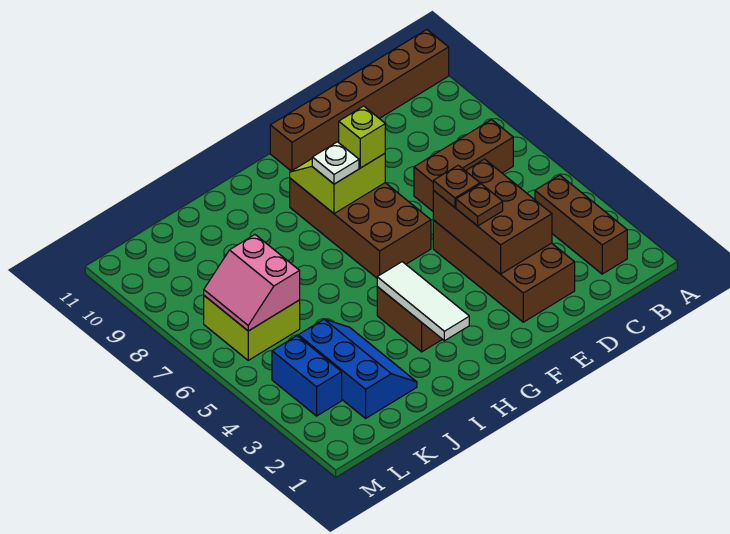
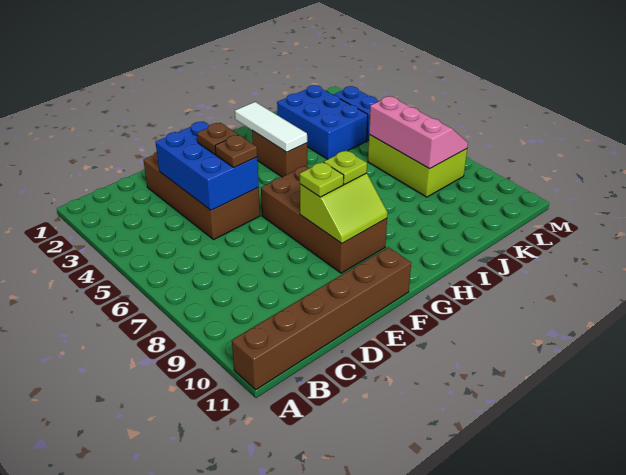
brown brick B2:B4 level 1 -> none
brown brick B7:D7 level 1 -> none
brown brick D3:E5 level 2 -> blue brick D3:E5 level 2
lime brick F8 level 3 -> lime plate F8 level 3
white plate G8 level 3 -> lime plate G8 level 3
blue slope J2:K4 level 1 top K -> blue brick J2:K4 level 1
lime brick K6:L7 level 1 -> lime brick K6:L8 level 1
pink slope K6:L7 level 2 top K -> pink slope K6:L8 level 2 top K

